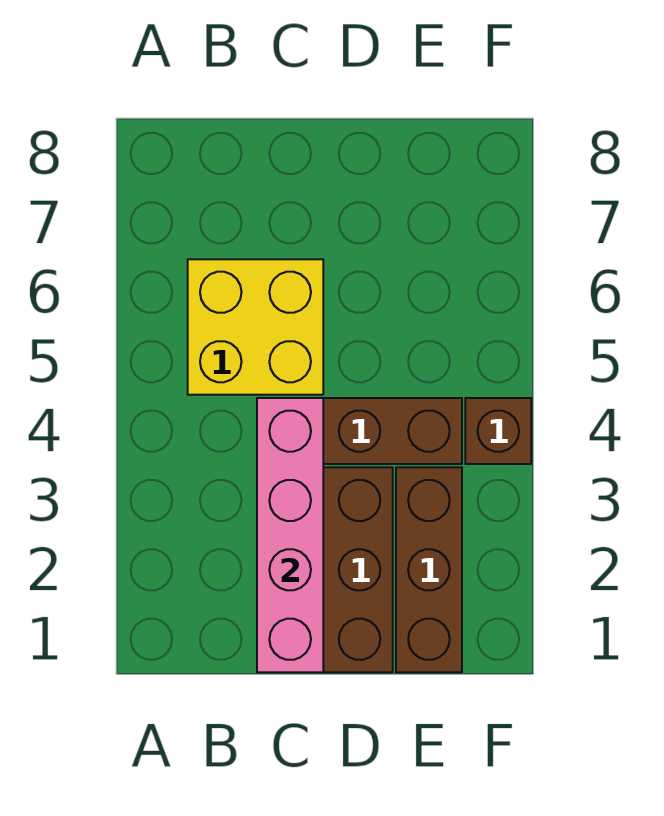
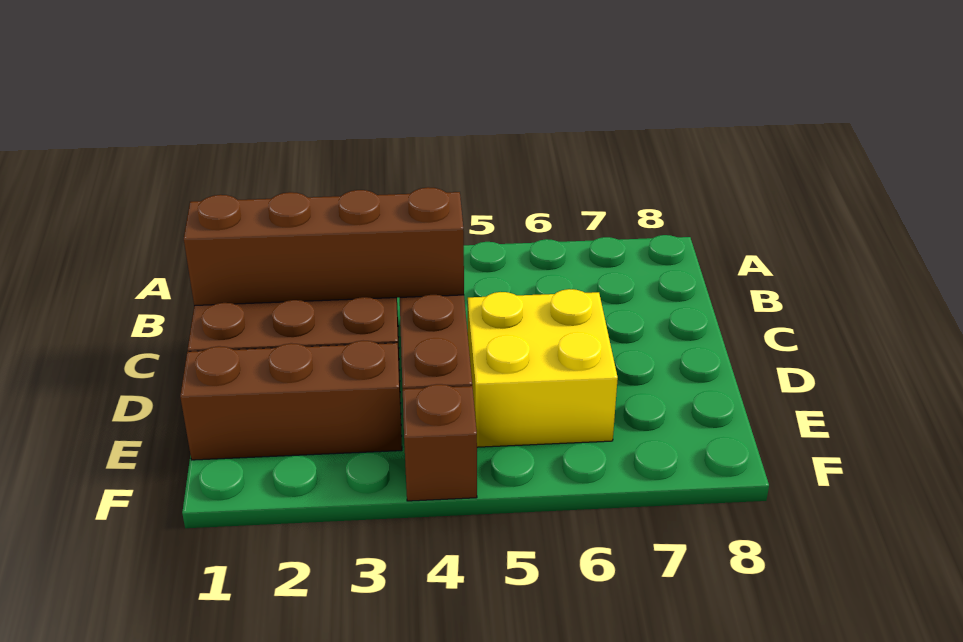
yellow brick B5:C6 level 1 -> yellow brick D5:E6 level 1
pink brick C1:C4 level 2 -> brown brick C1:C4 level 2

